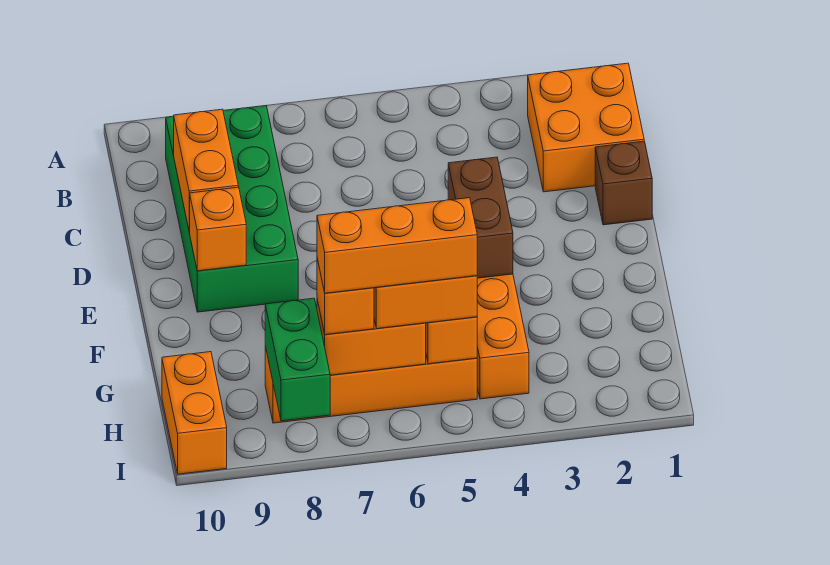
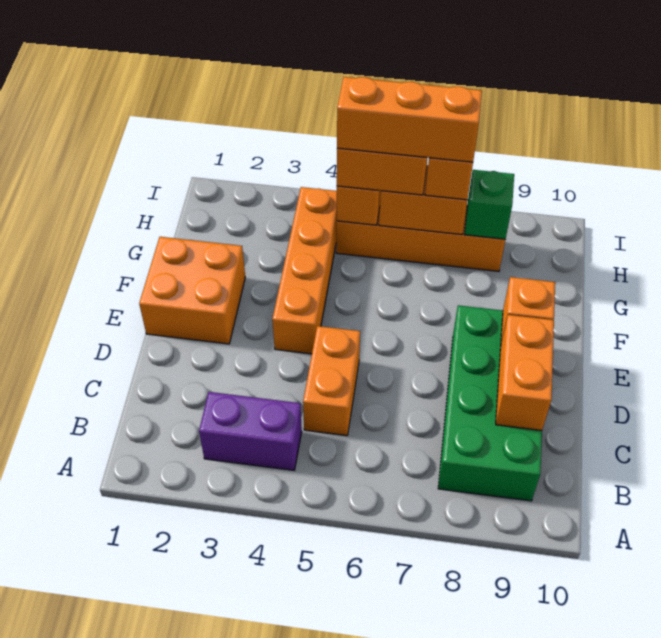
orange brick B1:C2 level 1 -> orange brick E1:F2 level 1
none -> purple brick B3:B4 level 1
brown brick D1 level 1 -> none
brown brick E4:F4 level 2 -> none
green brick H8:I8 level 2 -> green brick H8 level 2
orange brick H10:I10 level 1 -> orange brick C5:D5 level 1

